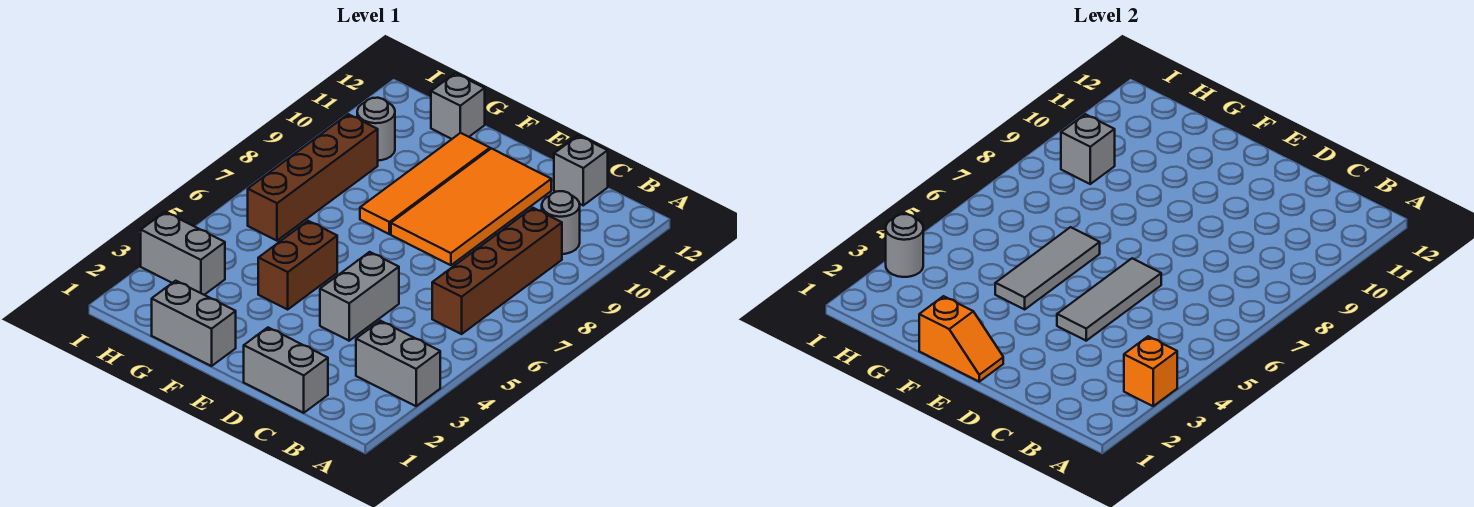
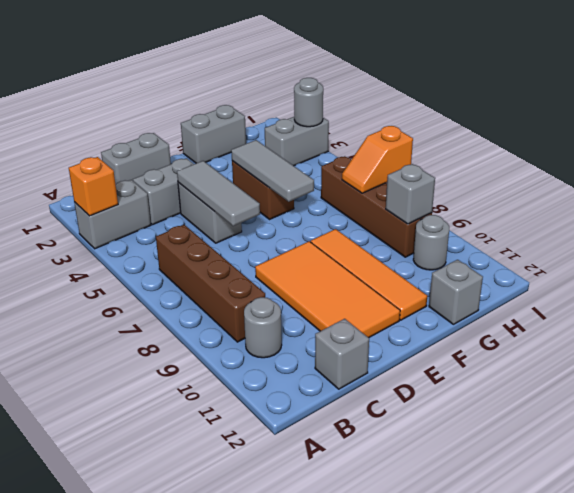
none -> grey brick C3:D3 level 1
orange slope E1:F1 level 2 top F -> orange slope H7:I7 level 2 top I

